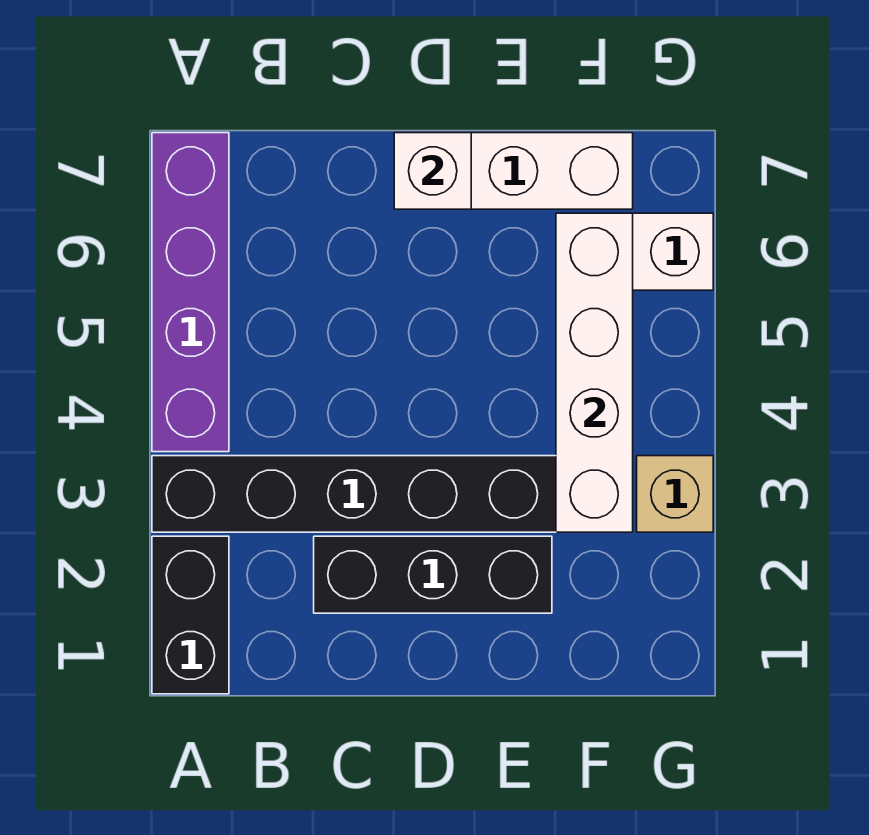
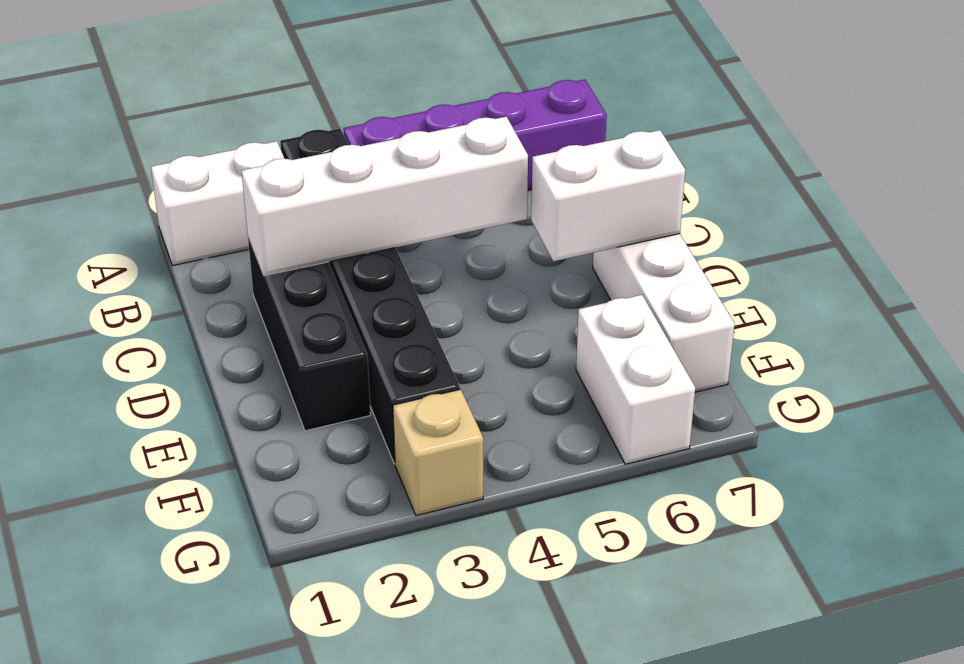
black brick A1:A2 level 1 -> white brick A1:A2 level 1
white brick D7 level 2 -> white brick D6:D7 level 2
white brick F3:F6 level 2 -> white brick C2:C5 level 2

